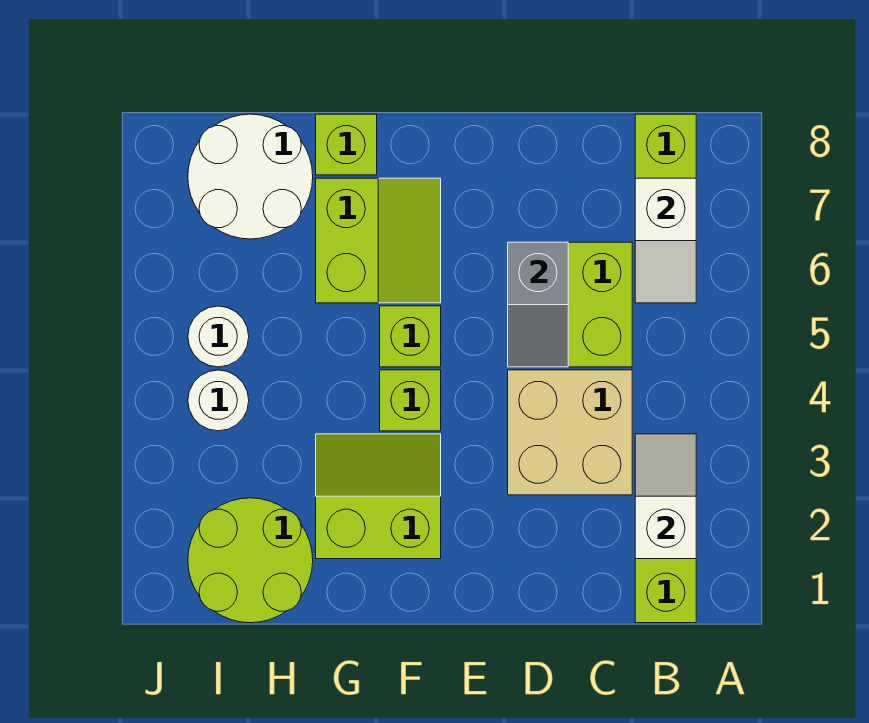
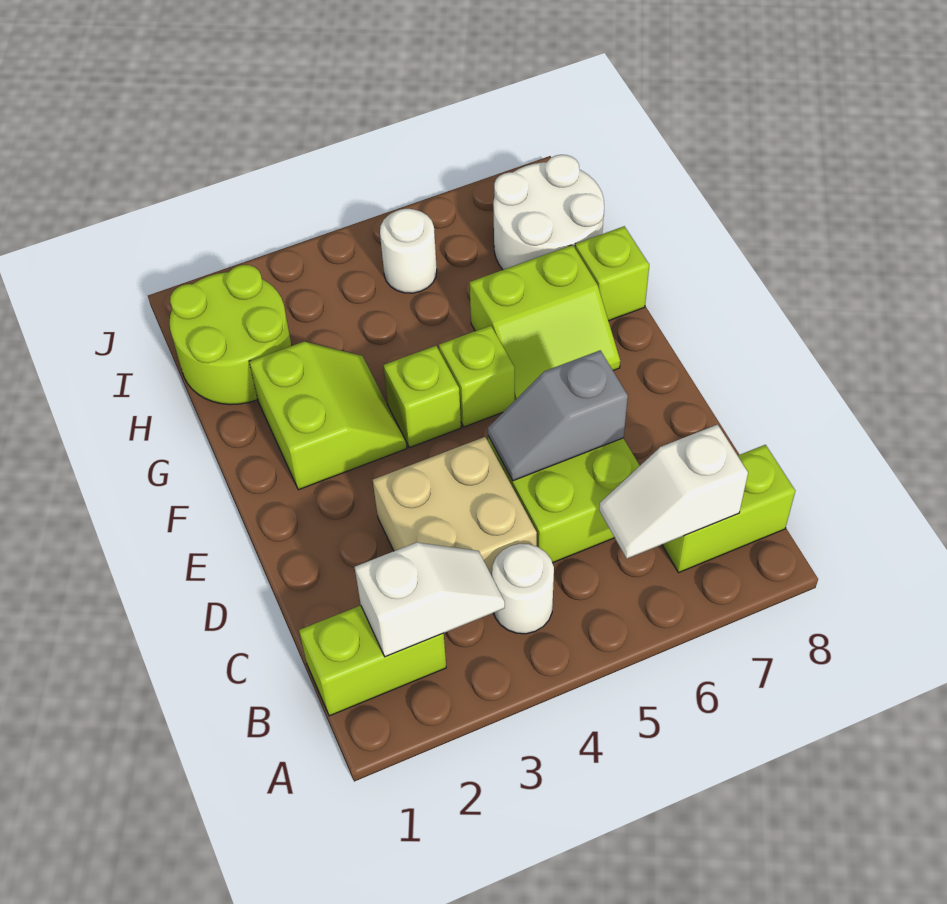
white round brick I4 level 1 -> white round brick B4 level 1

